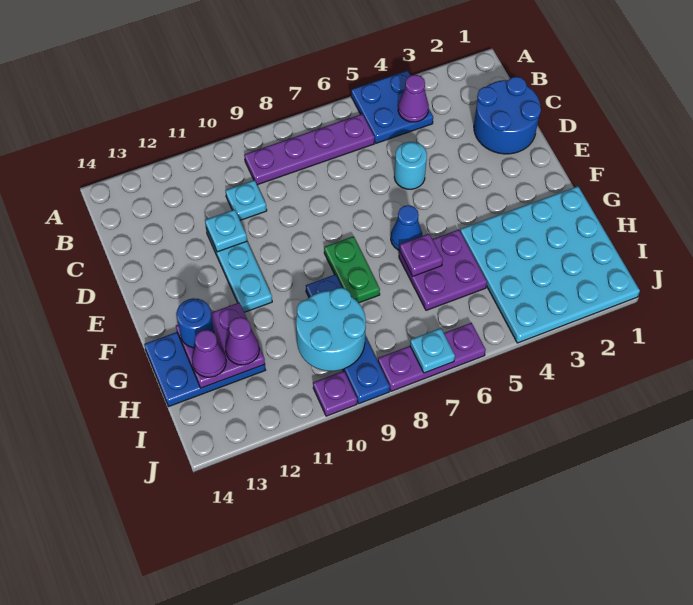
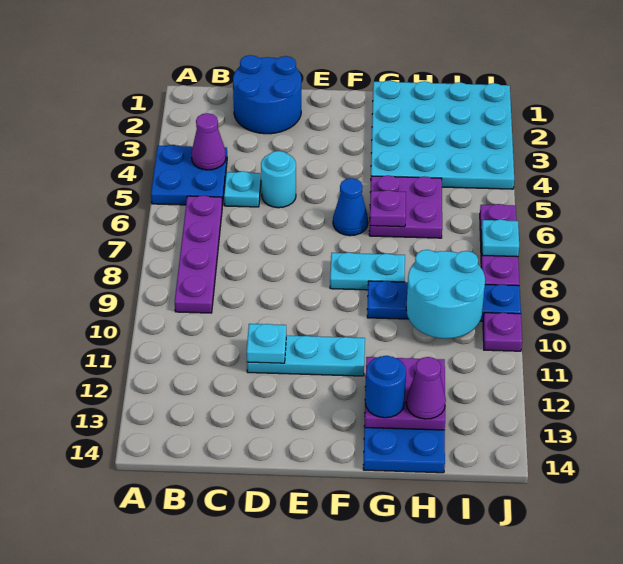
cyan plate C10 level 1 -> cyan plate C5 level 1
green plate F8:G8 level 1 -> cyan plate F8:G8 level 1
purple cone H12 level 3 -> none

